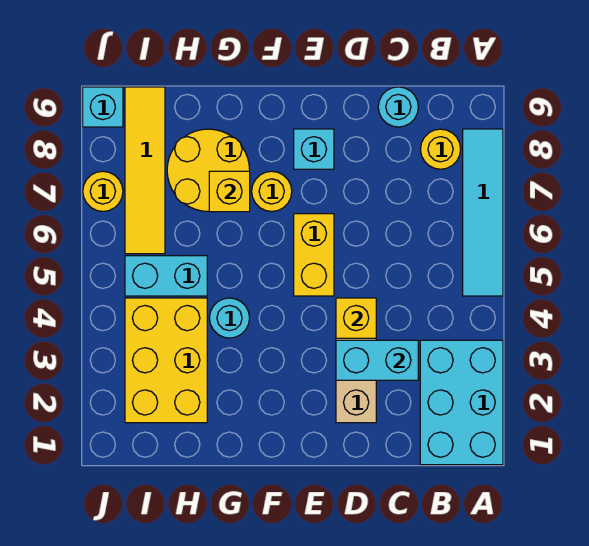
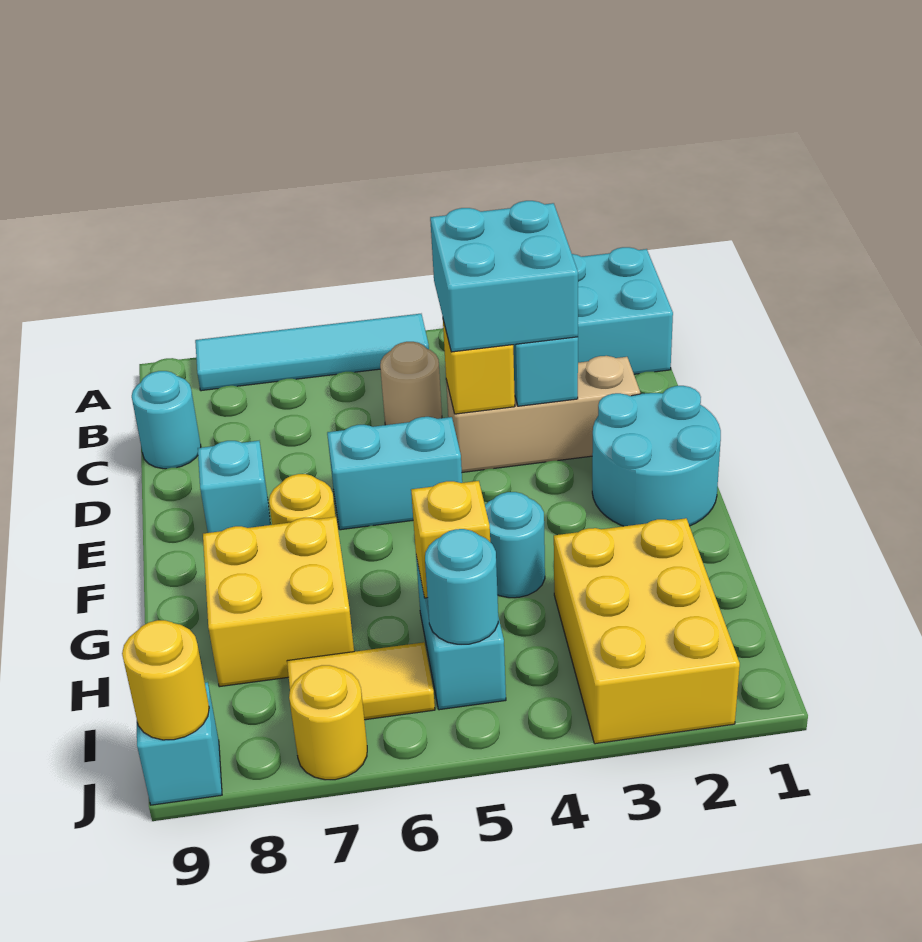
yellow round brick B8 level 1 -> yellow round brick J9 level 2
none -> cyan brick C3:D4 level 3
none -> tan round brick C5 level 1
none -> cyan round brick E1:F2 level 1
yellow brick E5:E6 level 1 -> cyan brick E5:E6 level 1
yellow round brick G7:H8 level 1 -> yellow brick G7:H8 level 1
yellow brick G7 level 2 -> yellow brick H5 level 2
yellow brick H2:I4 level 1 -> yellow brick H2:J3 level 1
none -> cyan round brick I5 level 2
yellow tile I6:I9 level 1 -> yellow tile I6:I7 level 1

